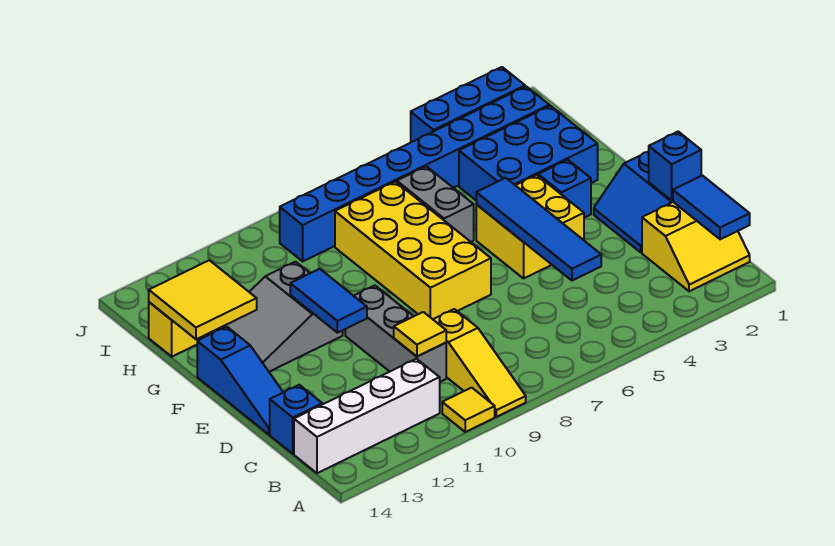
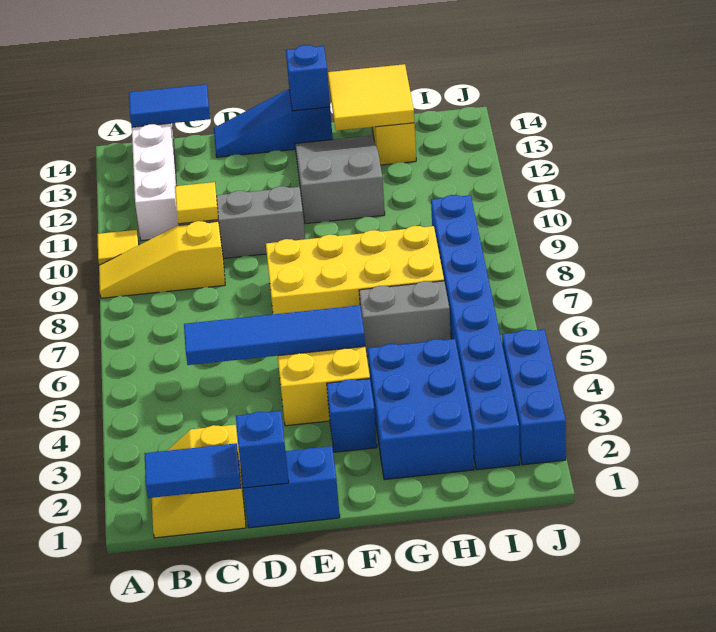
blue brick C14 level 1 -> blue brick F14 level 2
blue tile E11:F11 level 2 -> blue tile B14:C14 level 2

